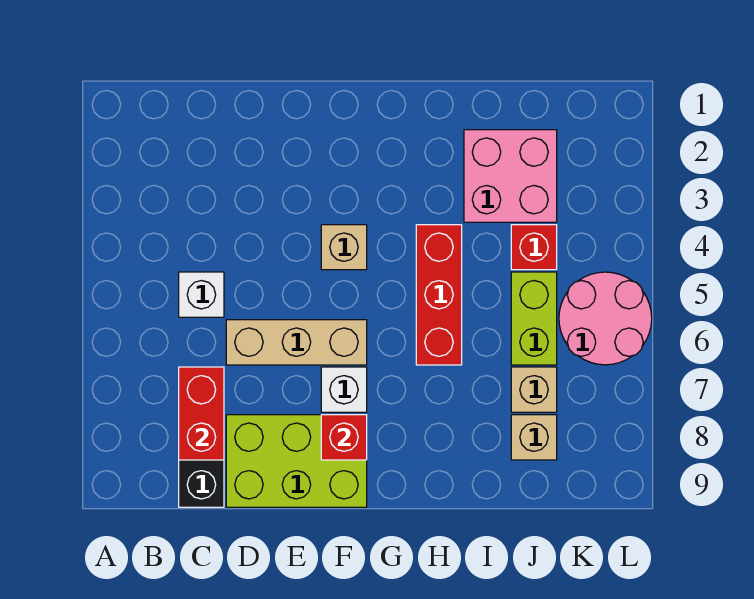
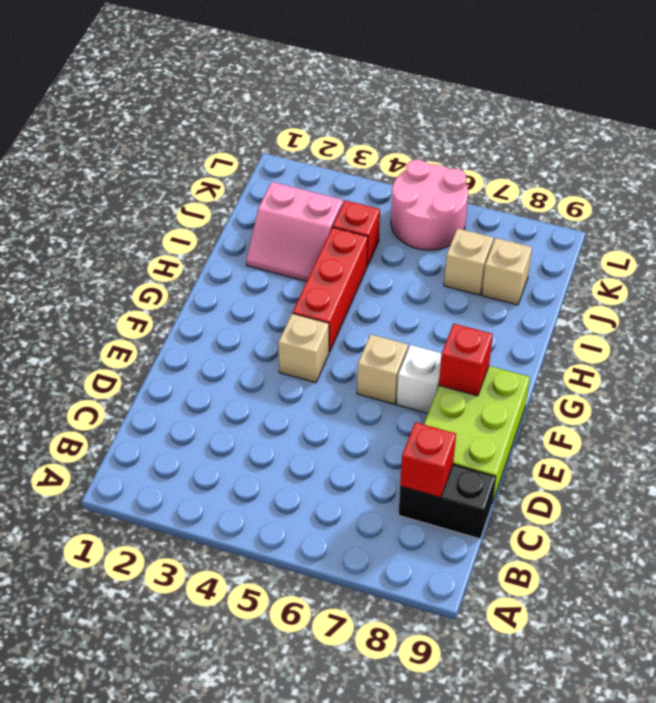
white brick C5 level 1 -> none
red brick C7:C8 level 2 -> red brick C8 level 2
tan brick D6:F6 level 1 -> tan brick F6 level 1
red brick H4:H6 level 1 -> red brick G4:I4 level 1
pink brick I2:J3 level 1 -> pink slope I2:J3 level 1 top J
lime brick J5:J6 level 1 -> none

